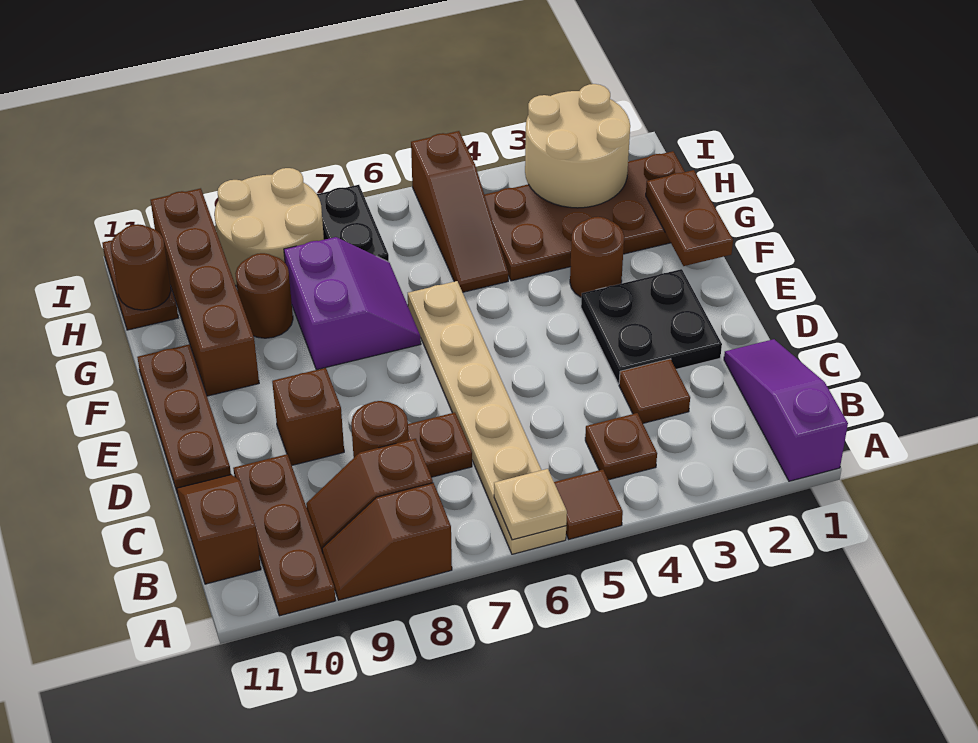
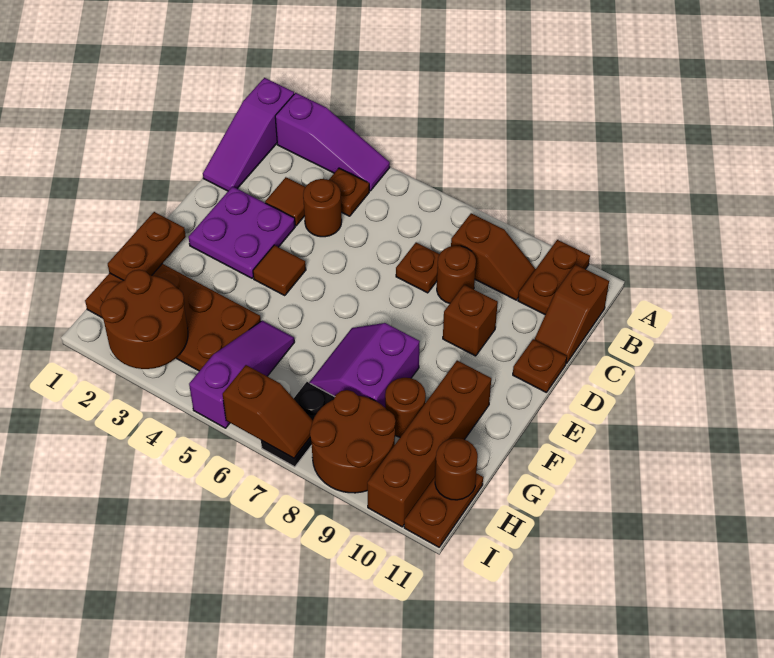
none -> purple slope A2:A4 level 1 top 2
brown tile A5 level 1 -> brown tile E4 level 1
tan plate A6:F6 level 1 -> none
tan plate A6 level 2 -> none
brown slope A8:A9 level 1 top 8 -> brown slope I6:I7 level 2 top 6
brown plate A10:C10 level 1 -> brown plate A10:B10 level 1
black plate D2:E3 level 1 -> purple plate D2:E3 level 1
brown plate D11:F11 level 1 -> brown plate D11 level 1
brown round brick F3 level 1 -> brown round brick C4 level 1
brown slope G5:I5 level 1 top I -> purple slope G5:I5 level 1 top I
tan round brick H2:I3 level 2 -> brown round brick H2:I3 level 2
tan round brick H8:I9 level 1 -> brown round brick H8:I9 level 1

